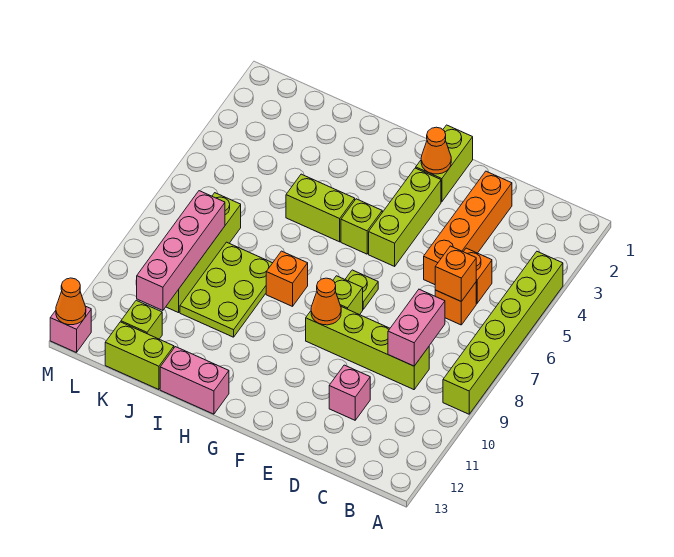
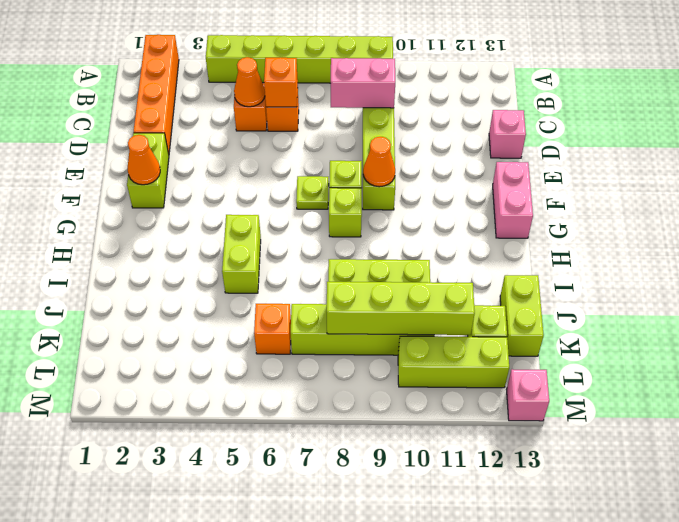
orange brick D2:D5 level 1 -> orange brick A2:D2 level 1
pink brick D11 level 1 -> pink brick D13 level 1
lime brick F1:F2 level 1 -> lime brick E2:F2 level 1
lime brick F3:F5 level 1 -> lime brick L10:L12 level 1
lime brick G5 level 1 -> lime brick G8 level 1
orange brick H8 level 1 -> orange brick K6 level 1
pink brick H13:I13 level 1 -> pink brick F13:G13 level 1
pink brick K8:K11 level 2 -> lime brick K8:K11 level 2
orange cone M13 level 2 -> orange cone C5 level 2

